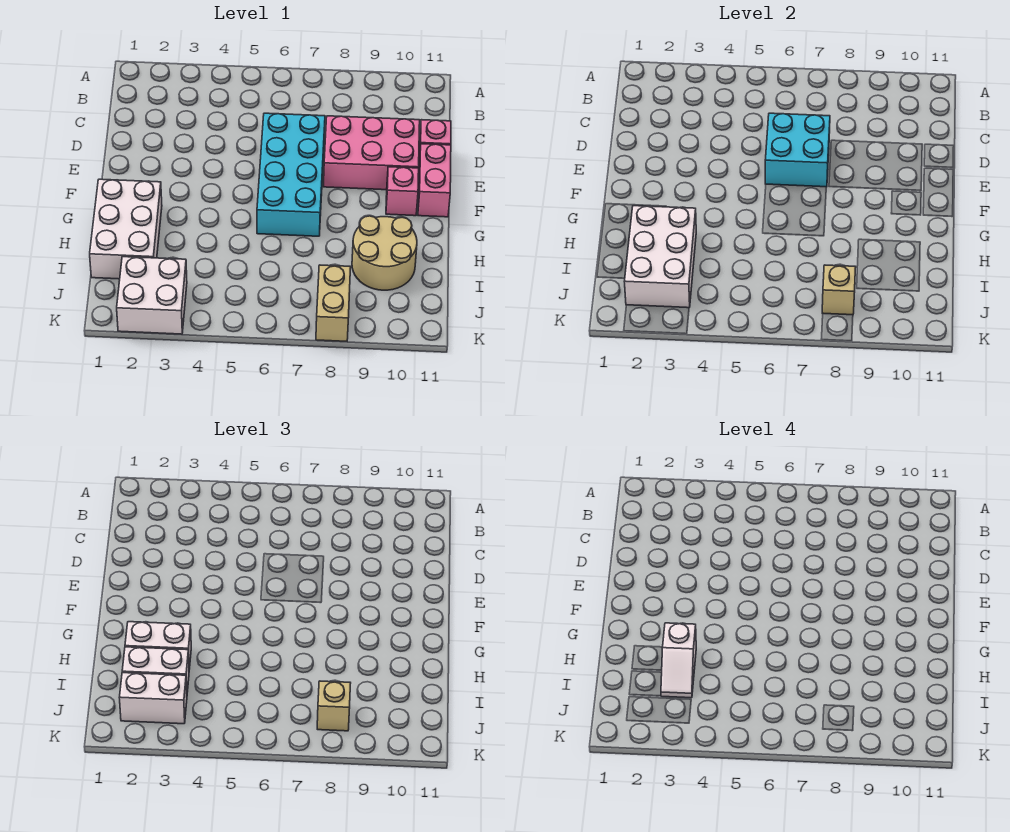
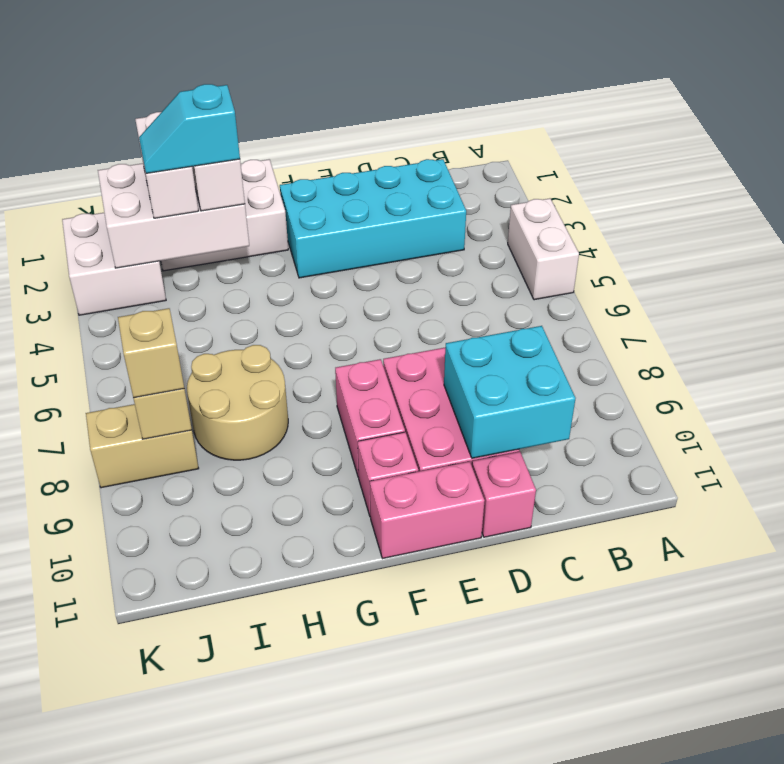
cyan brick D6:G7 level 1 -> cyan brick C2:F3 level 1
cyan brick D6:E7 level 2 -> cyan brick C9:D10 level 2
none -> pink brick F8:F9 level 1
white slope H3:I3 level 4 top H -> cyan slope H3:I3 level 4 top H
tan round brick H9:I10 level 1 -> tan round brick H7:I8 level 1
white brick J2:J3 level 3 -> white brick A4:A5 level 1

